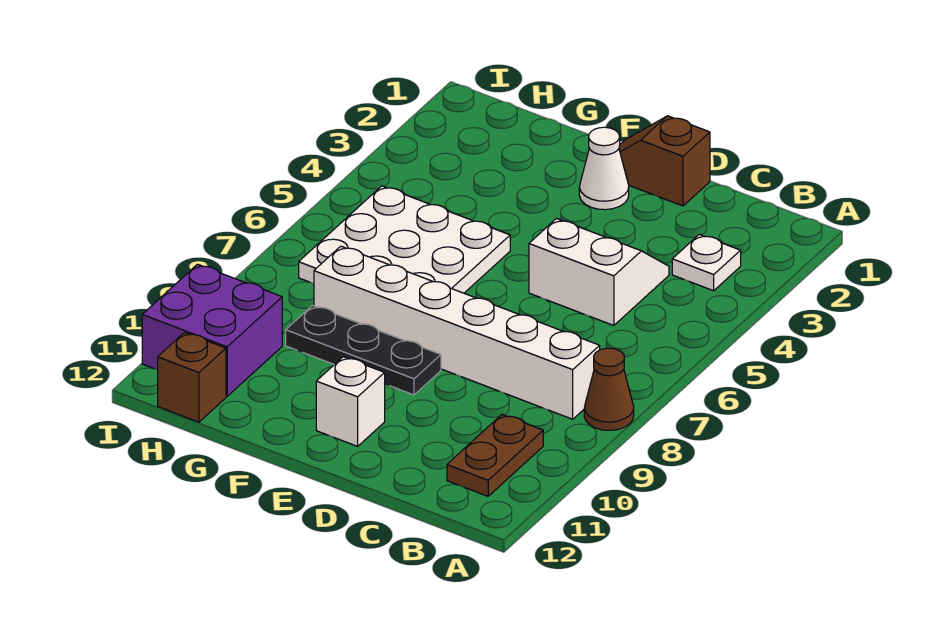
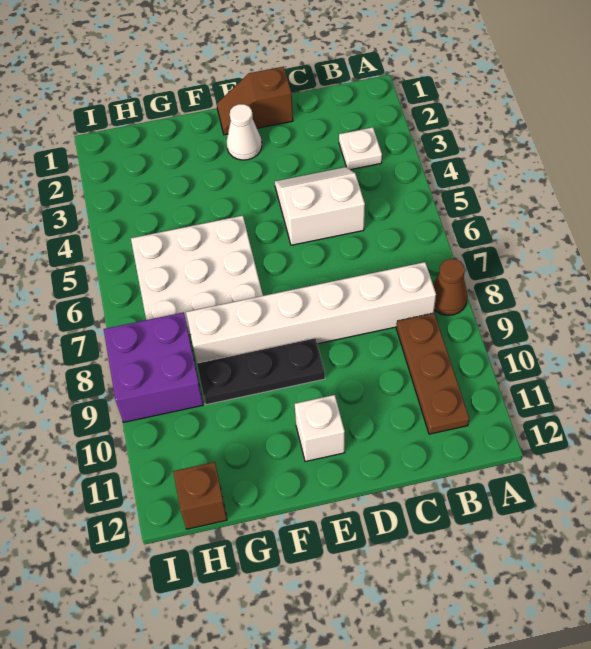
brown plate B10:B11 level 1 -> brown plate B9:B11 level 1
purple brick H10:I11 level 1 -> purple brick H8:I9 level 1

